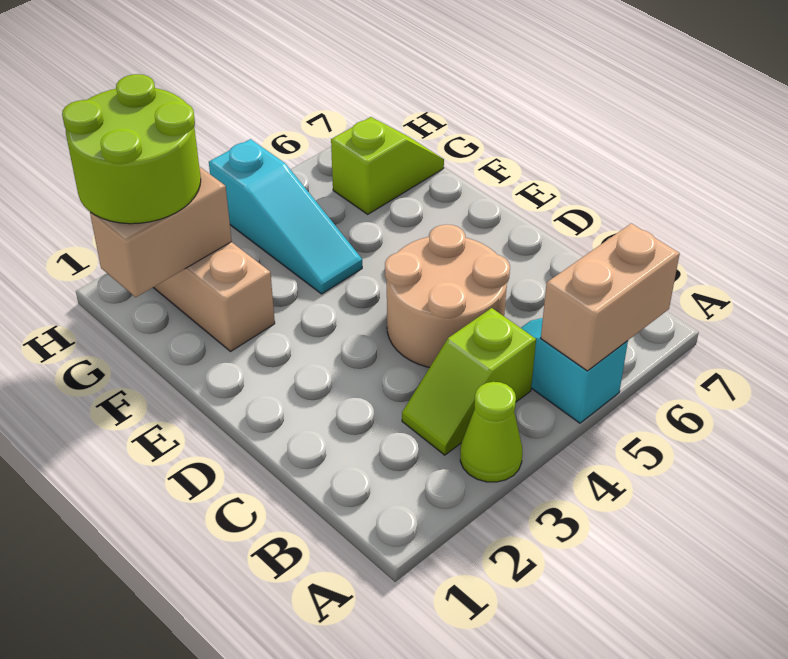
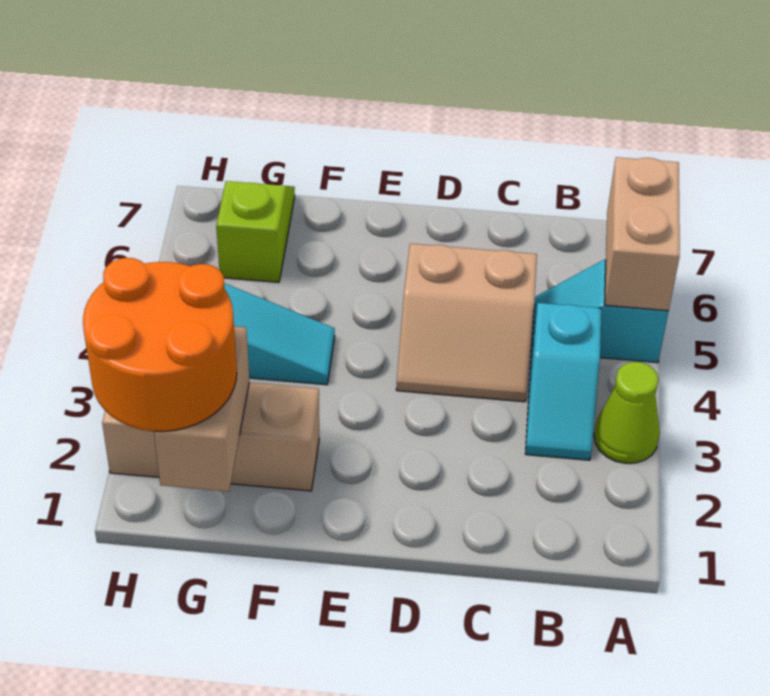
lime slope B3:B4 level 1 top 4 -> cyan slope B3:B4 level 1 top 4
tan round brick C4:D5 level 1 -> tan slope C4:D5 level 1 top 5
lime round brick G1:H2 level 3 -> orange round brick G1:H2 level 3

